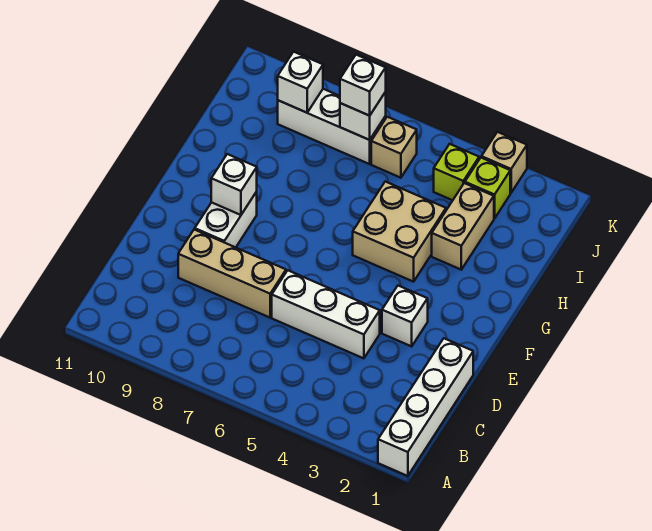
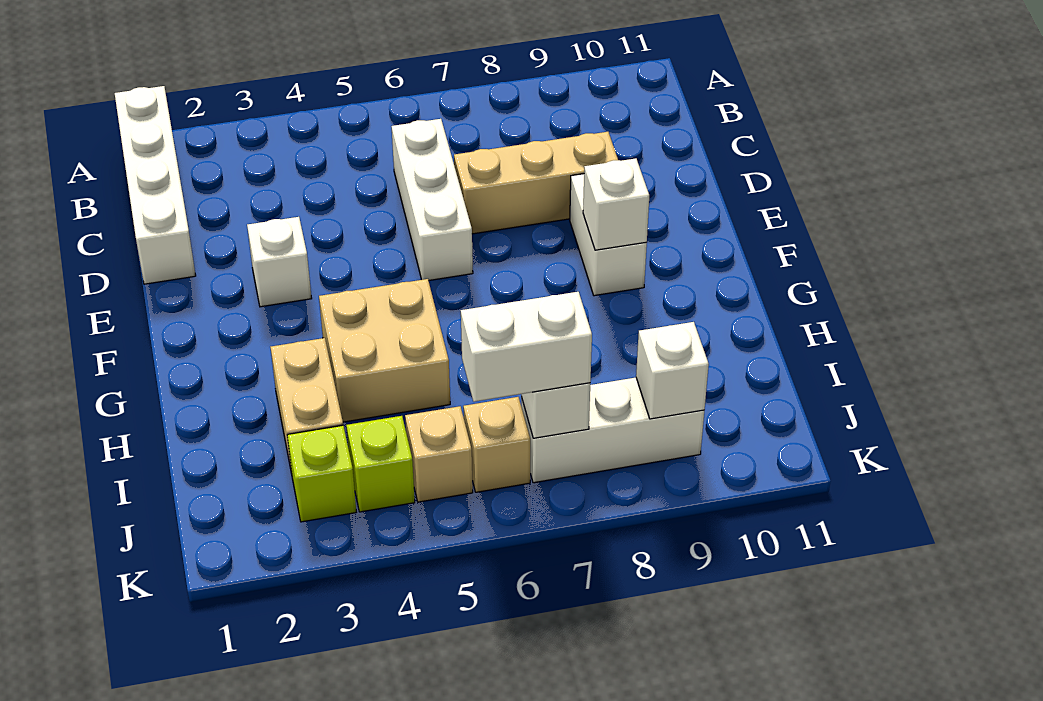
white brick D4:D6 level 1 -> white brick C6:E6 level 1
white brick J7 level 3 -> white brick J6:J7 level 3
tan brick K3 level 1 -> tan brick J5 level 1

